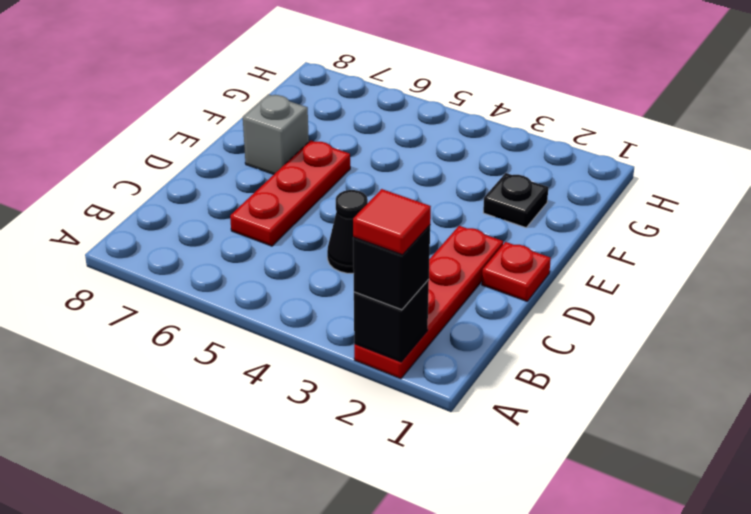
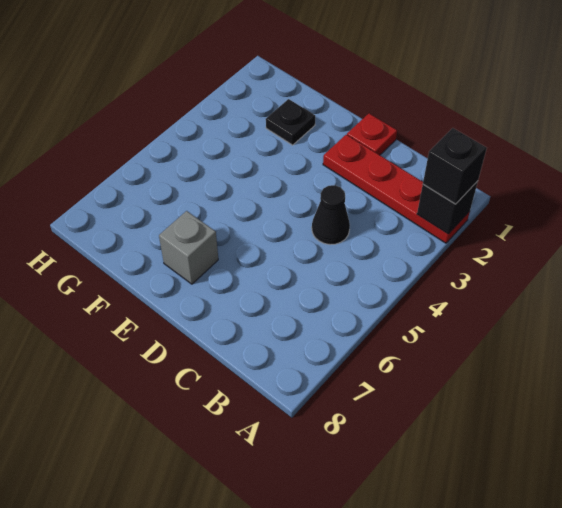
red tile A2 level 4 -> none
red plate C6:E6 level 1 -> none

